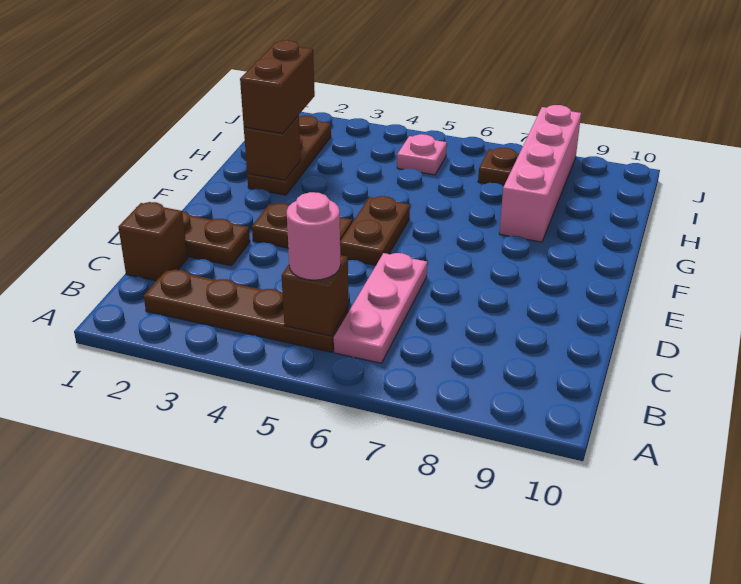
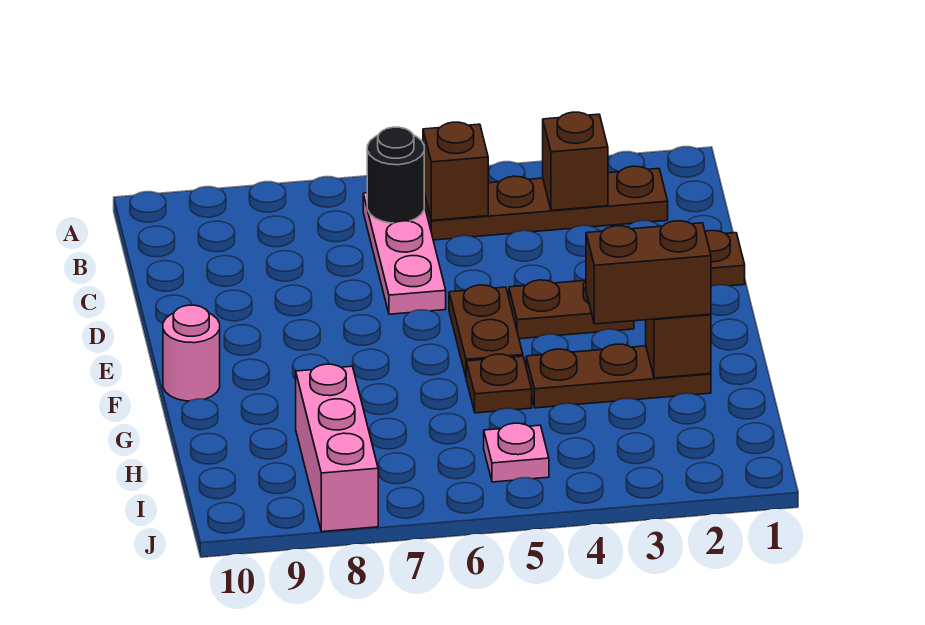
pink round brick B5 level 3 -> pink round brick F10 level 1
none -> black round brick B6 level 2
brown brick C1 level 1 -> brown brick B3 level 2
brown plate G2:I2 level 1 -> brown plate G2:G4 level 1
brown brick G2:H2 level 3 -> brown brick G2:G3 level 3
pink brick G8:J8 level 1 -> pink brick H8:J8 level 1
brown plate I7 level 1 -> brown plate G5 level 1

